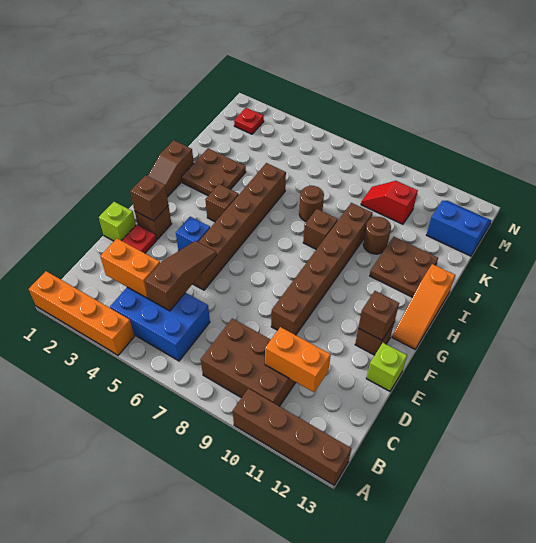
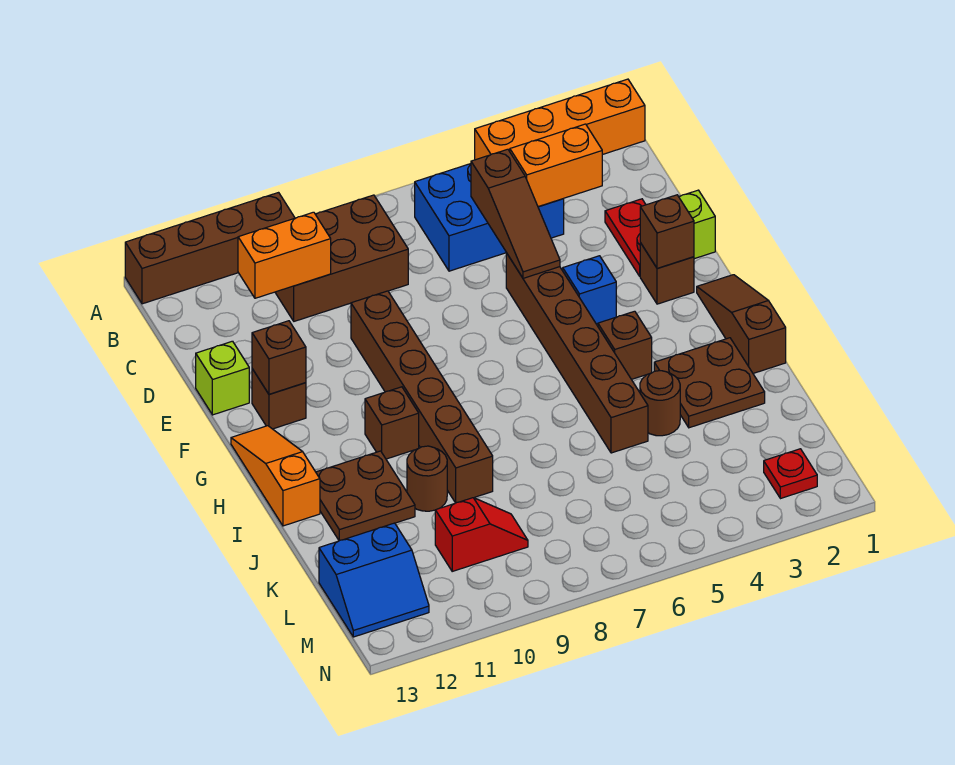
brown brick I8 level 1 -> brown brick H10 level 1
brown round brick J7 level 1 -> brown round brick J4 level 1

